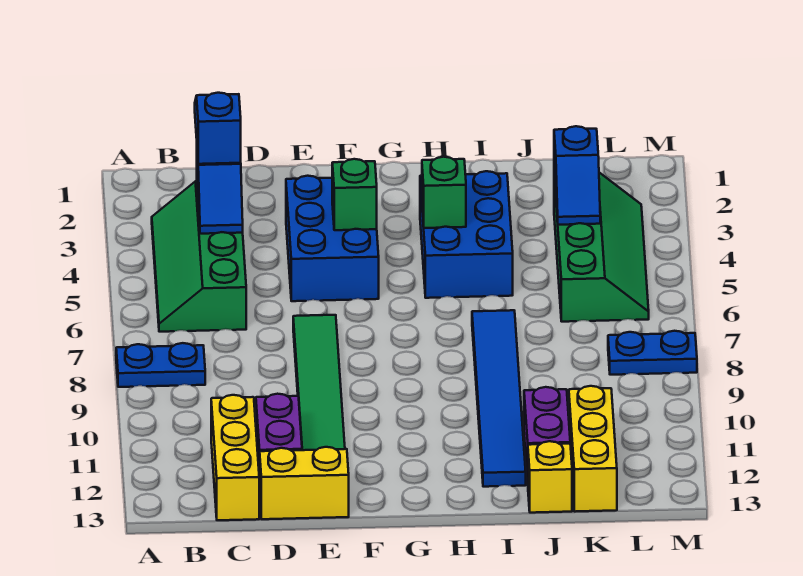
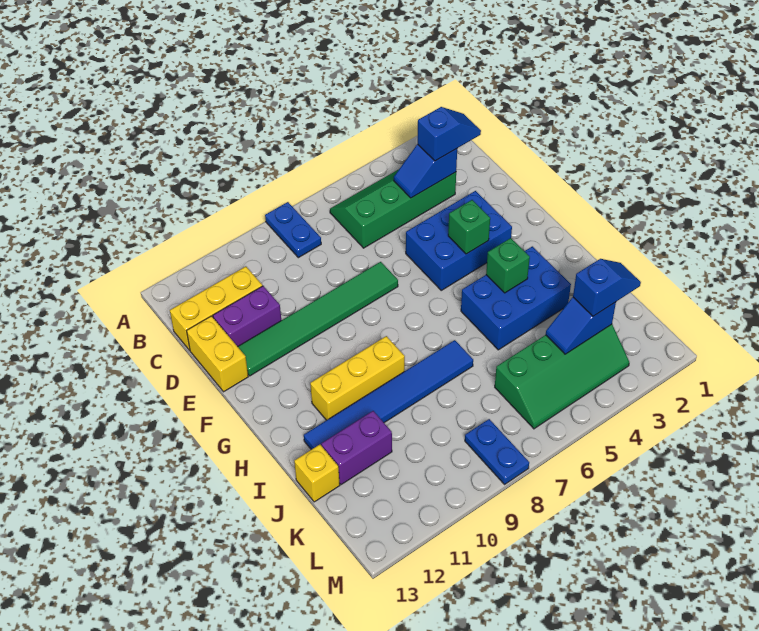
none -> blue slope K2:K3 level 3 top 3
yellow brick K11:K13 level 1 -> yellow brick H9:H11 level 1

